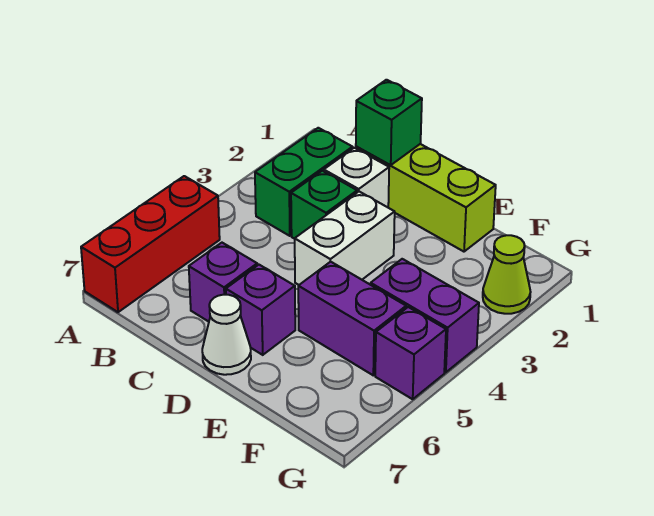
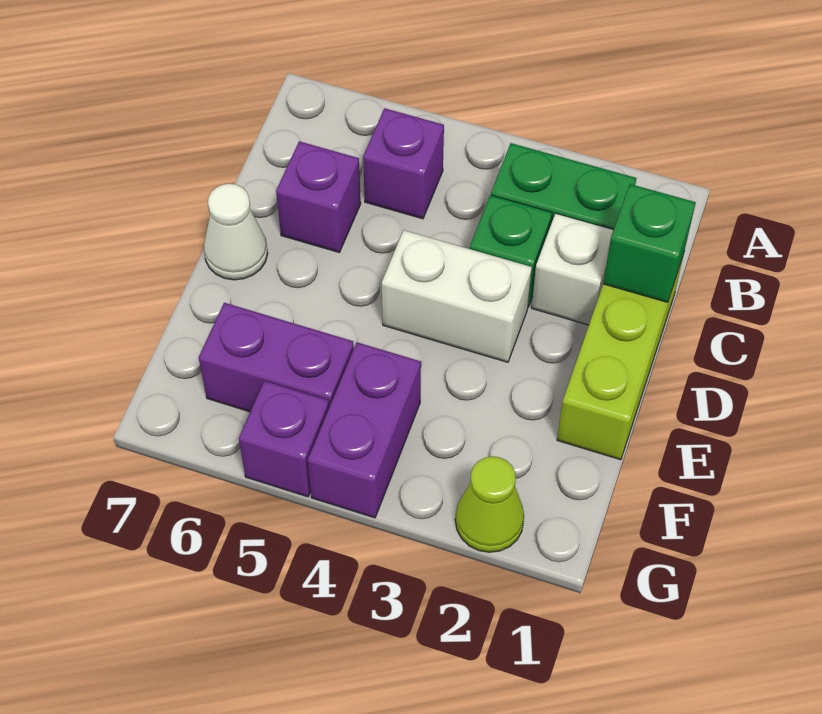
red brick A5:A7 level 1 -> none
purple brick D6 level 1 -> purple brick B5 level 1
purple brick E5:F5 level 1 -> purple brick F5:F6 level 1

